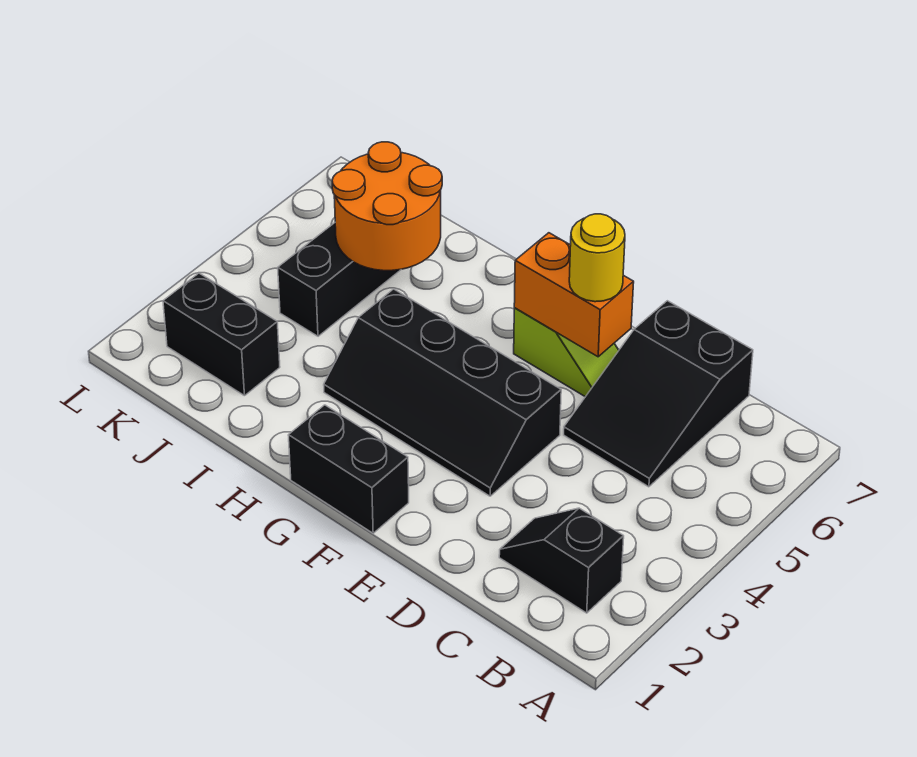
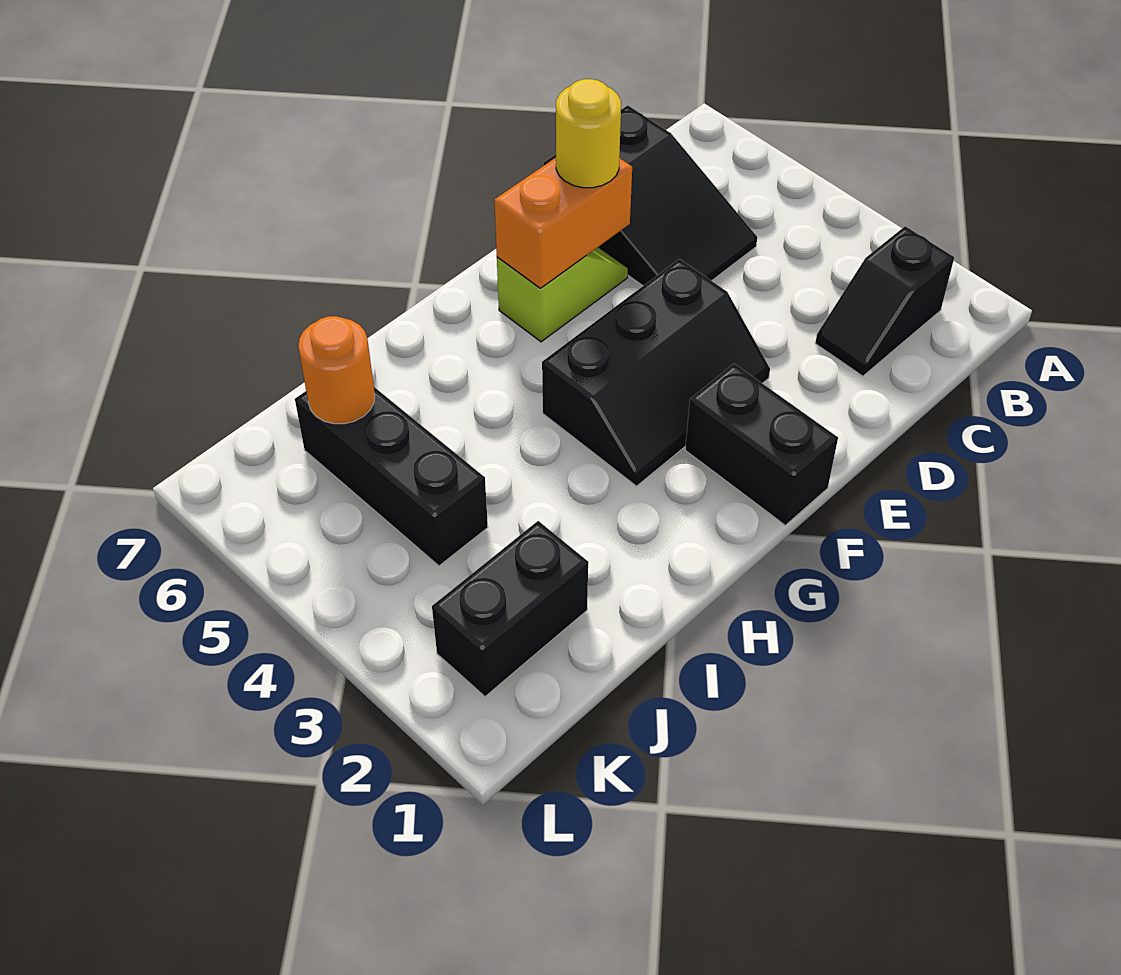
black slope E3:H4 level 1 top 4 -> black slope E3:G4 level 1 top 4
black brick F1:G1 level 1 -> black brick F1:F2 level 1
orange round brick I5:J6 level 2 -> orange round brick J6 level 2

